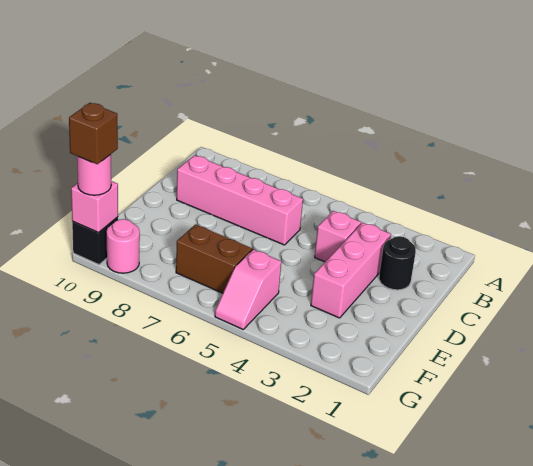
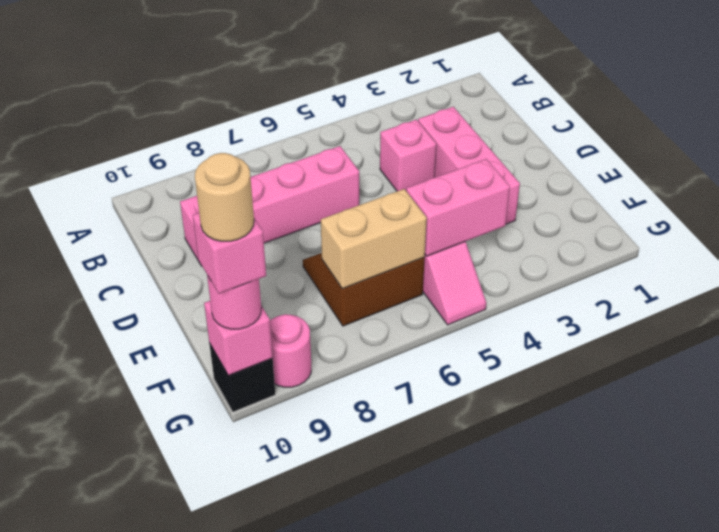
black round brick C2 level 1 -> none
none -> pink brick F4:F5 level 2
none -> tan brick F6:F7 level 2
brown brick G10 level 4 -> pink brick G10 level 4
none -> tan round brick G10 level 5

